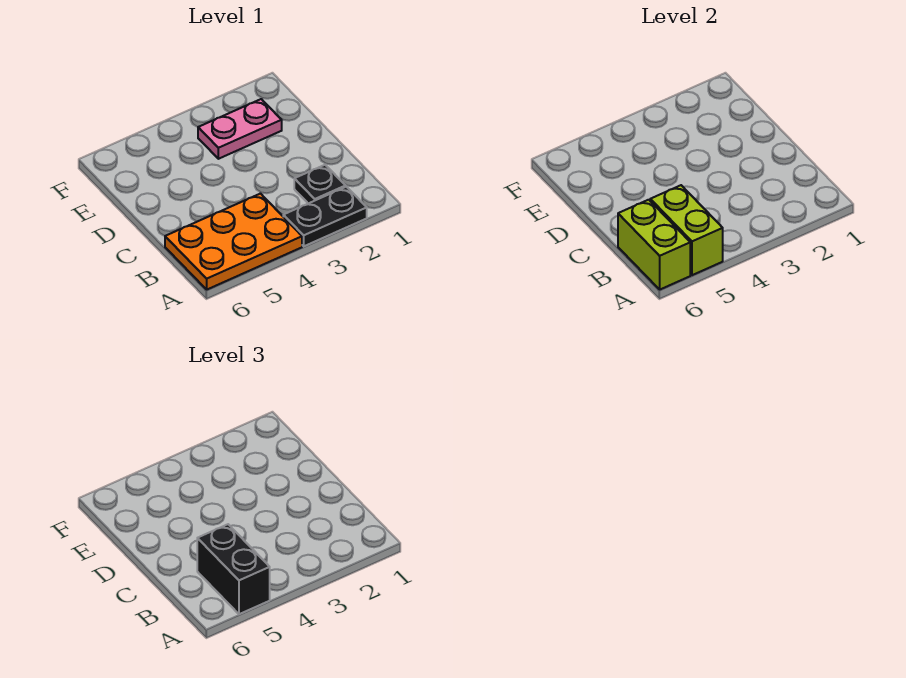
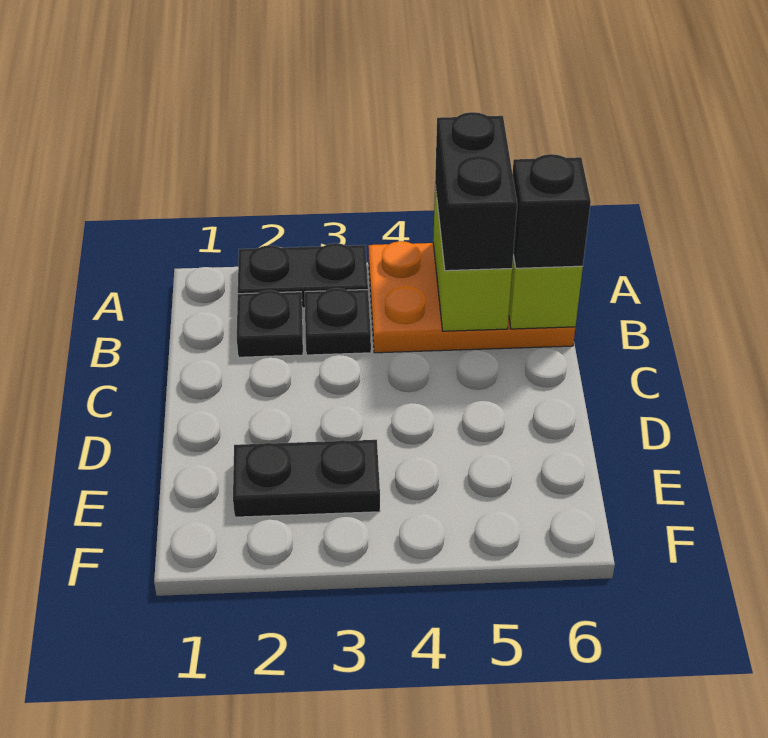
none -> black plate B3 level 1
none -> black brick B6 level 3
pink plate E2:E3 level 1 -> black plate E2:E3 level 1

